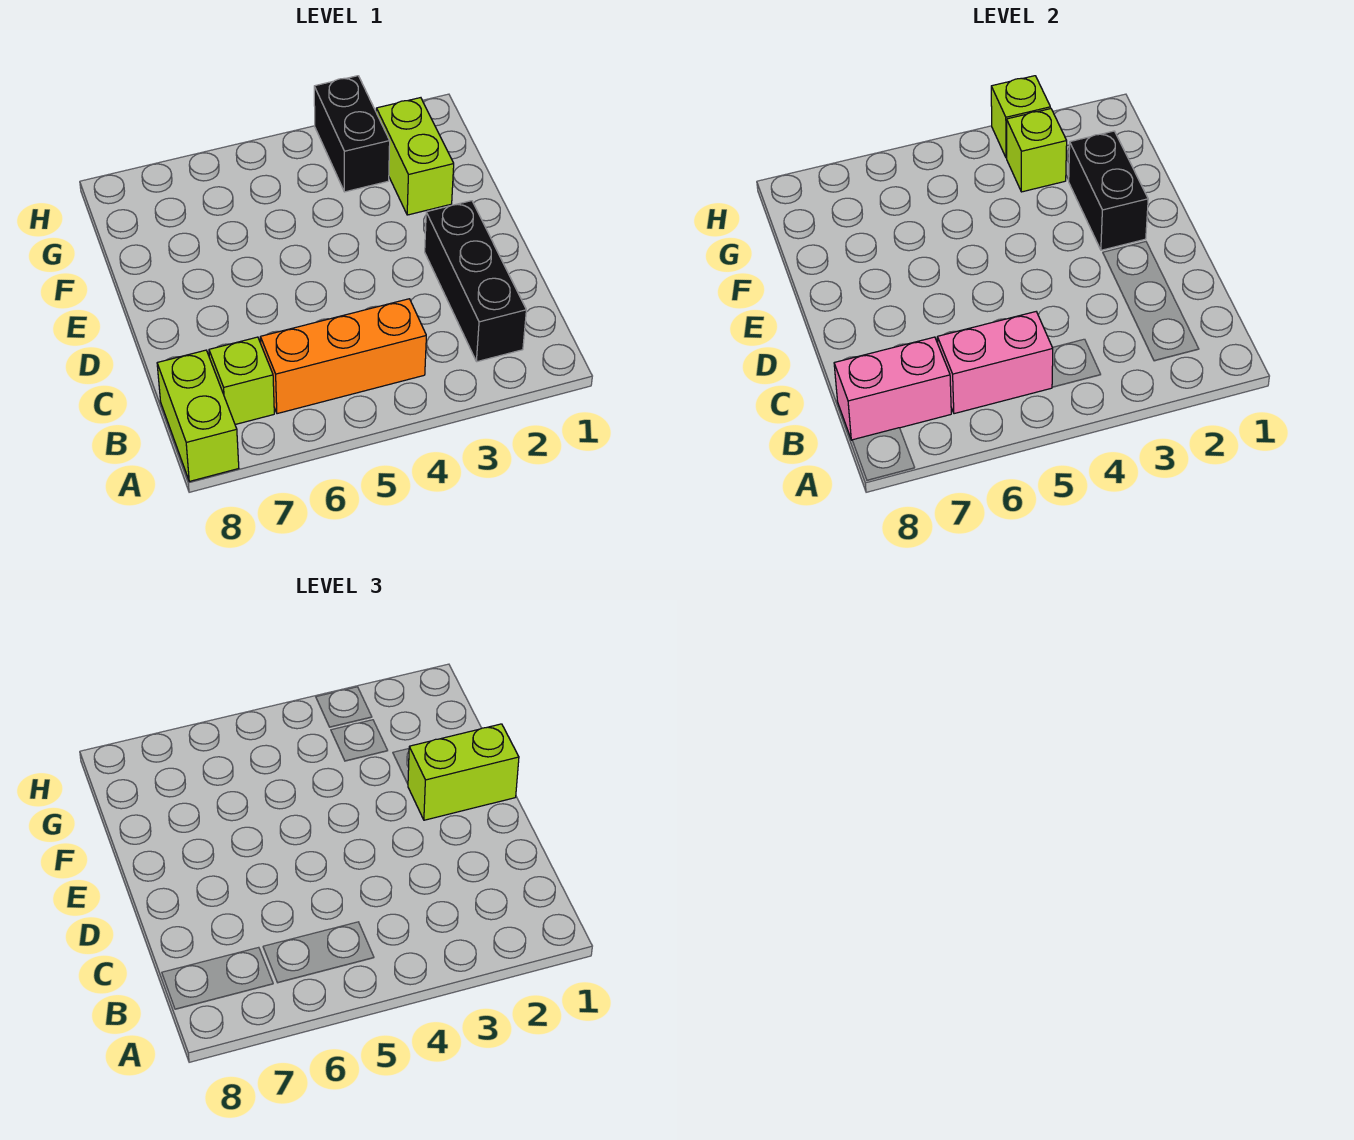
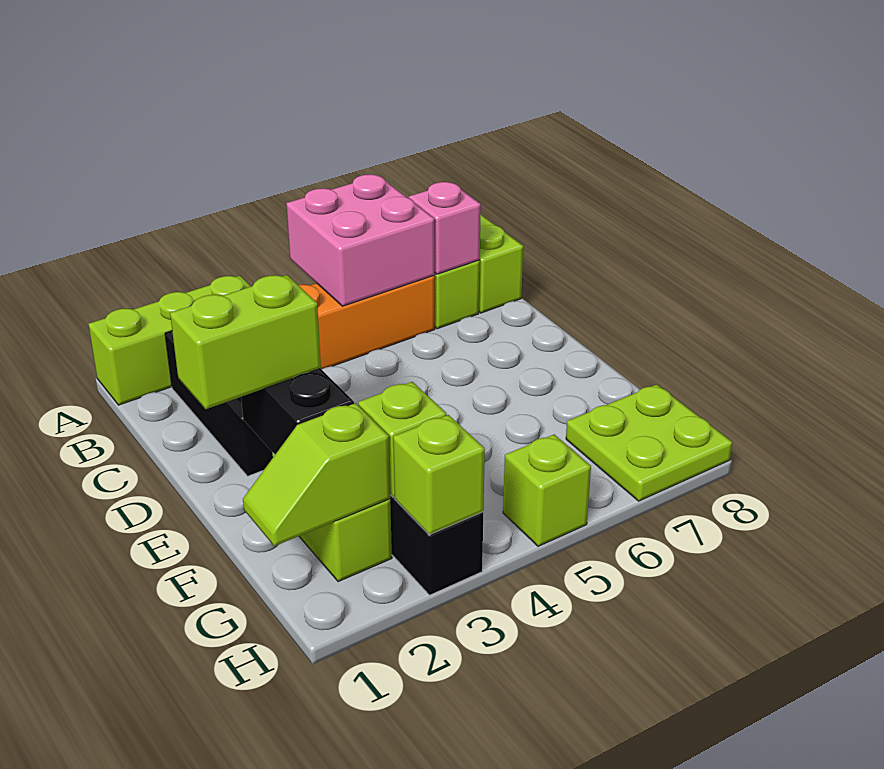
none -> lime brick A1:A3 level 1
pink brick B5:B6 level 2 -> pink brick A5:B6 level 2
pink brick B7:B8 level 2 -> pink brick B7 level 2
none -> lime slope G1:G2 level 2 top 2
none -> lime plate G7:H8 level 1
none -> lime brick H5 level 1

